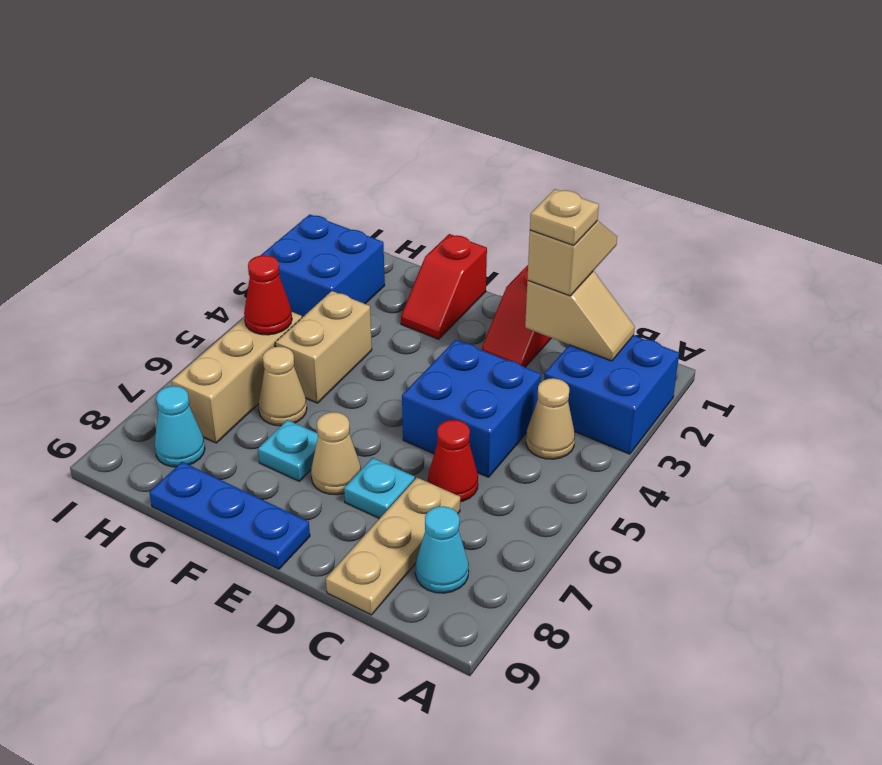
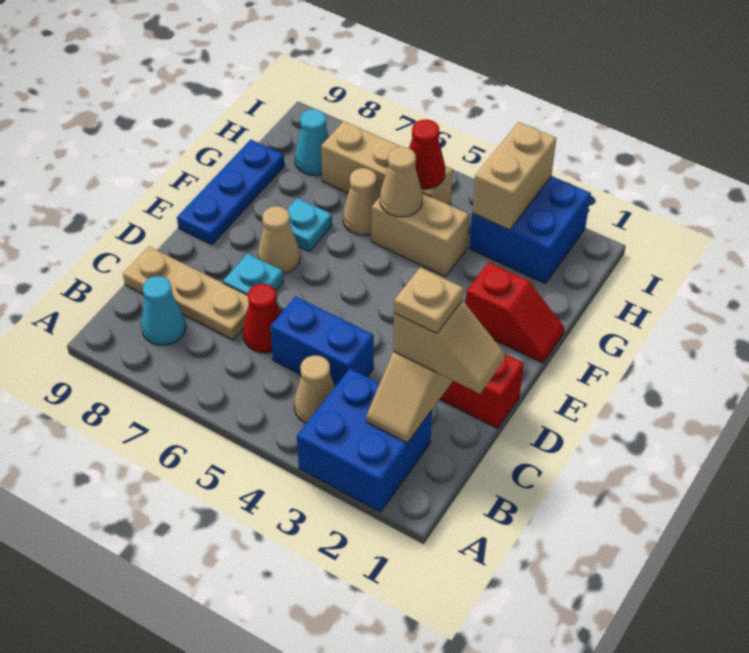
blue brick C4:D5 level 1 -> blue brick C4:C5 level 1
red slope F1:F2 level 1 top 1 -> red slope F1:F2 level 1 top 2
none -> tan cone G5 level 2
none -> tan brick H3:I3 level 2

